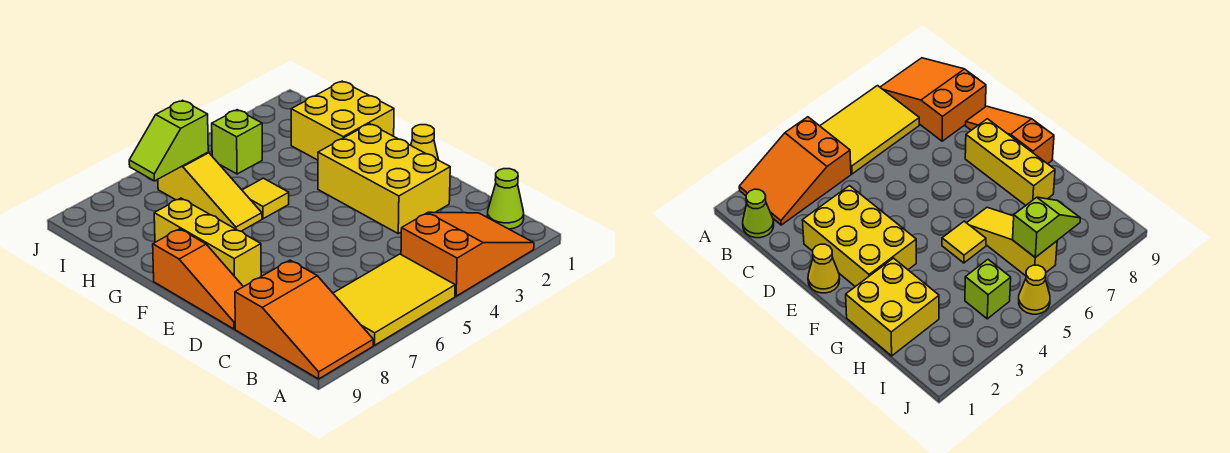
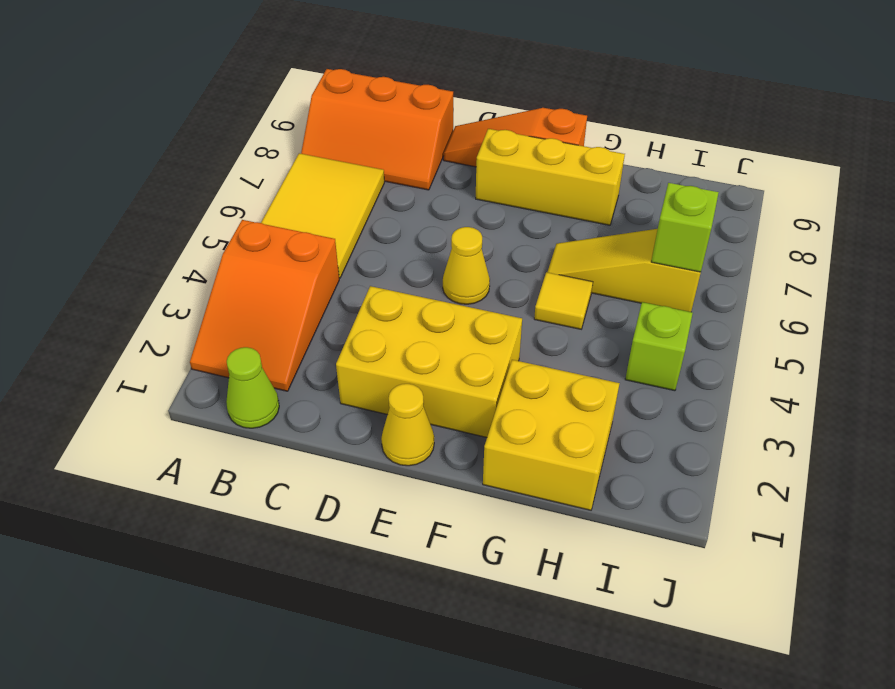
orange slope A8:C9 level 1 top C -> orange slope A8:C9 level 1 top 9
yellow cone J5 level 1 -> yellow cone E5 level 1

